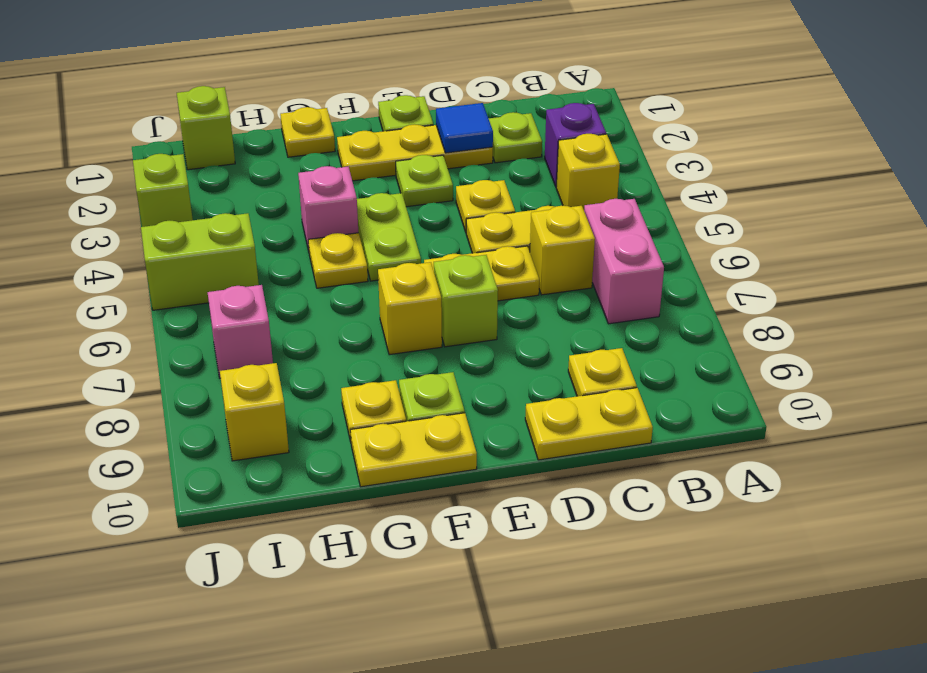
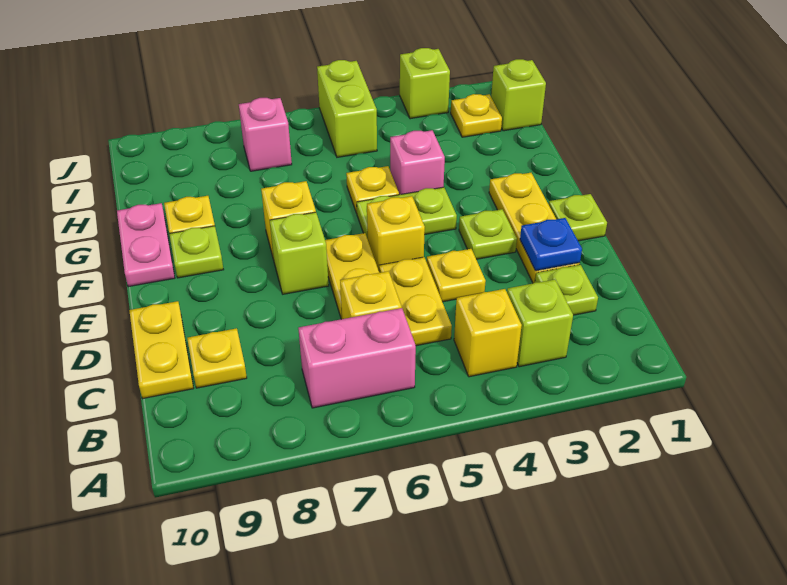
purple brick B3 level 1 -> lime brick B3 level 1
blue tile D2 level 2 -> blue plate D2 level 2
yellow plate F10:G10 level 1 -> pink plate F10:G10 level 1
yellow plate G1 level 1 -> yellow plate I2 level 1
yellow brick I9 level 1 -> yellow brick E5 level 1

